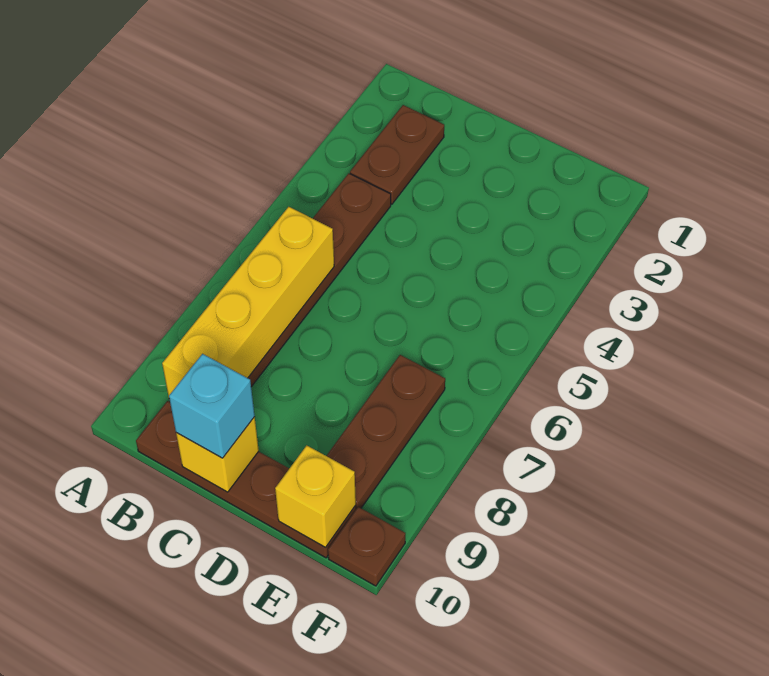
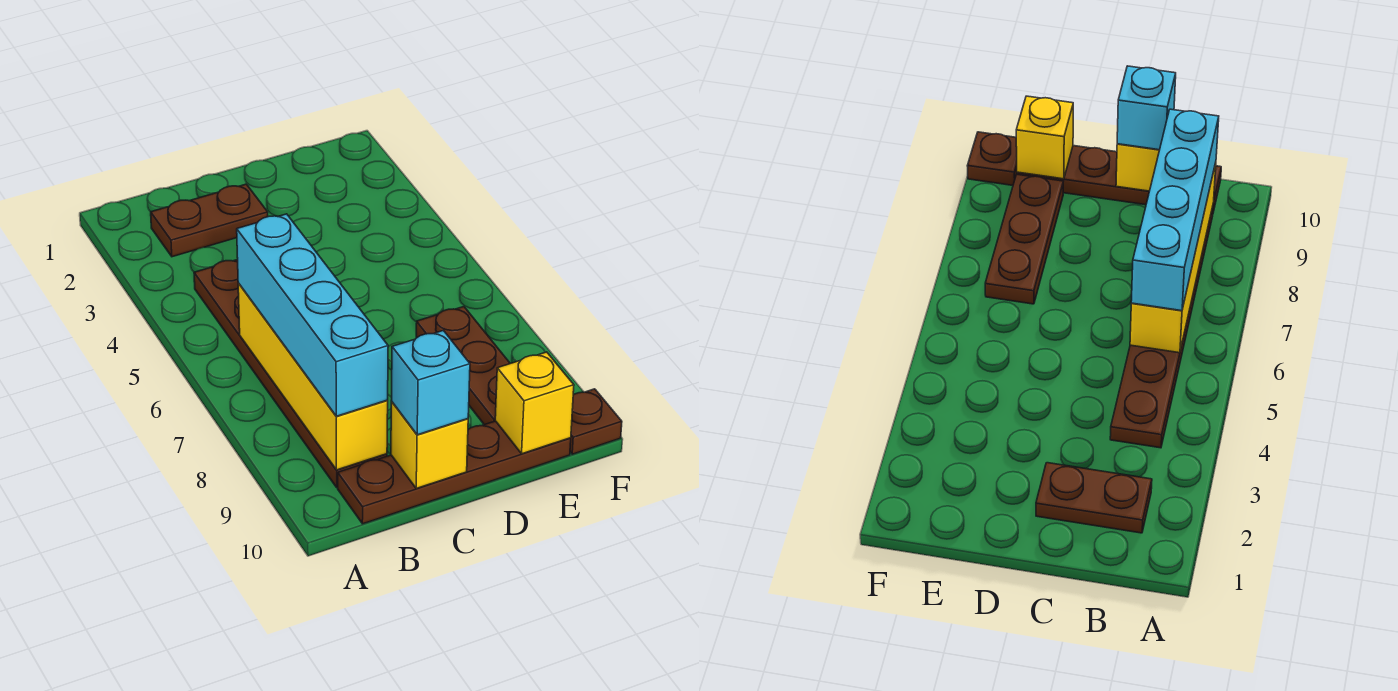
brown plate B2:B3 level 1 -> brown plate B2:C2 level 1
none -> cyan brick B6:B9 level 3

